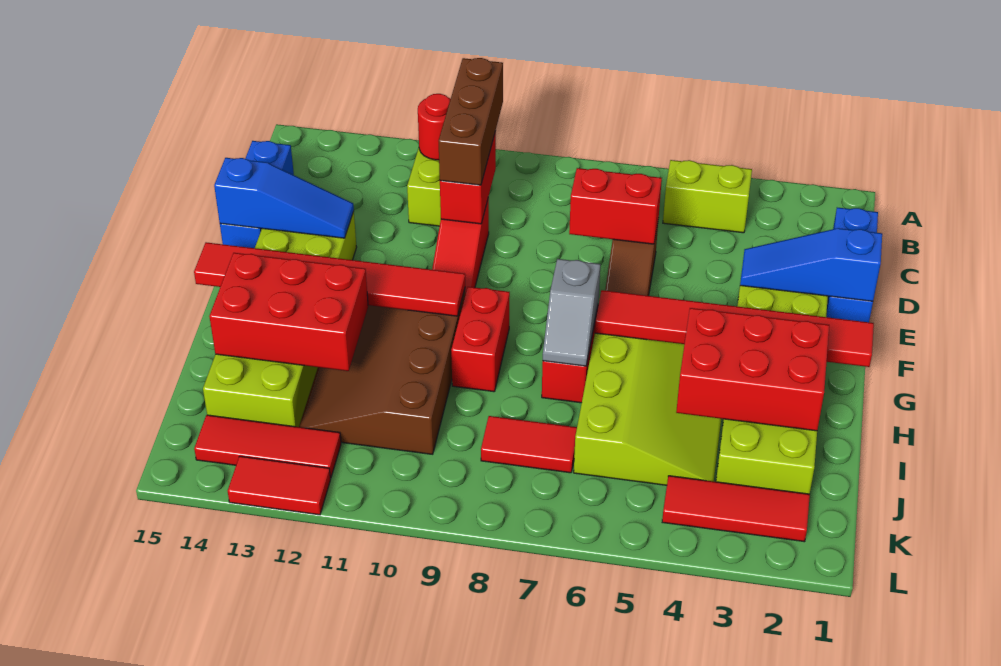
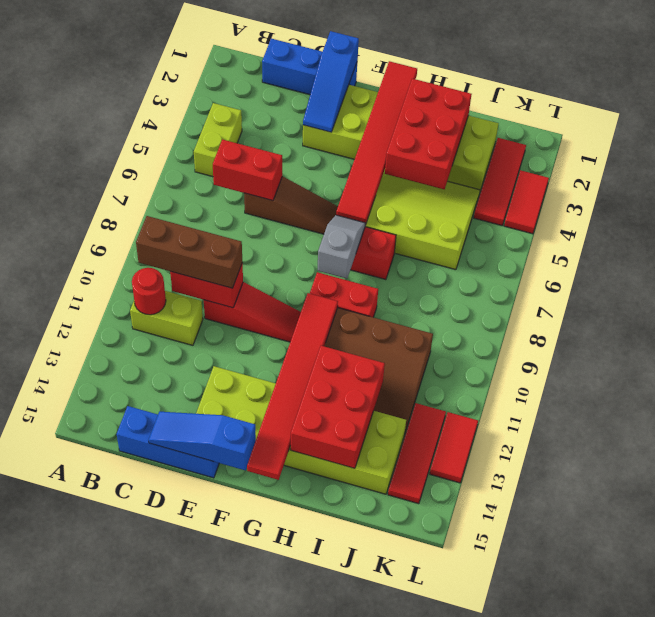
red brick D6:D7 level 2 -> red brick C6:D6 level 2
blue slope E13:E15 level 2 top 15 -> blue slope D15:F15 level 2 top F
grey slope G7:H7 level 2 top G -> grey slope G7:G8 level 2 top 8
red tile J7:J8 level 1 -> red tile L3:L4 level 1

